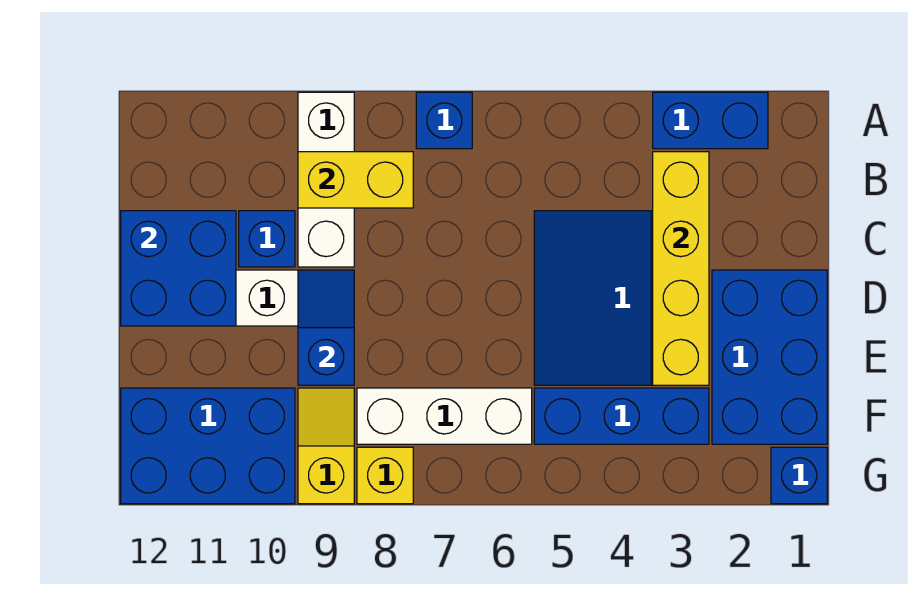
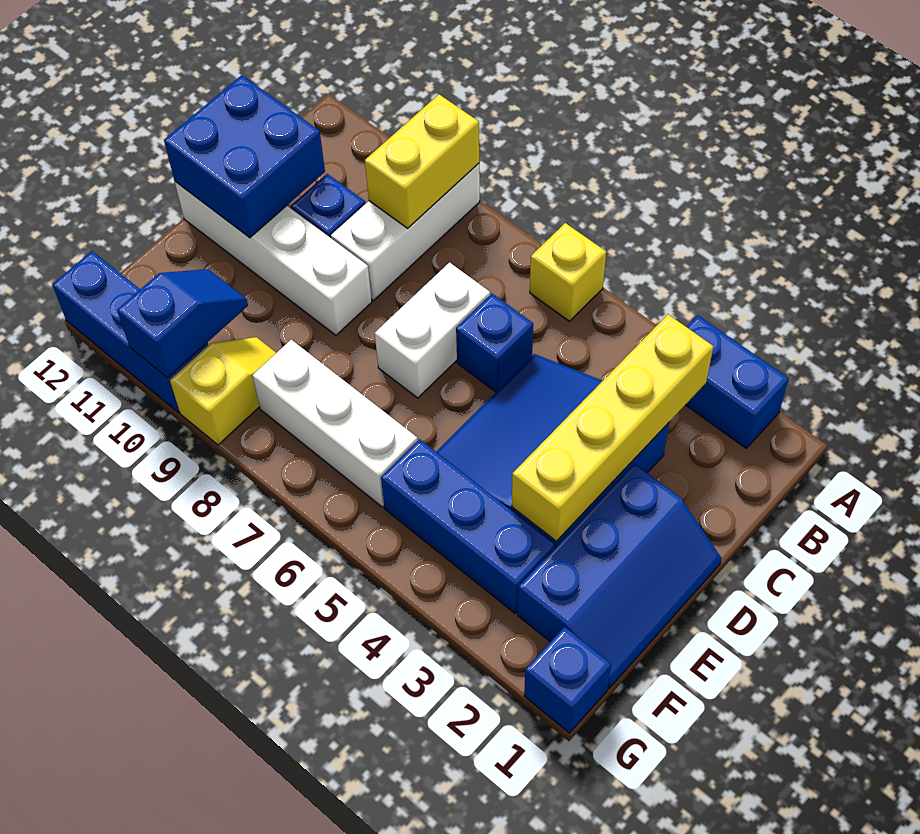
blue brick A7 level 1 -> blue brick C6 level 1
yellow brick B8:B9 level 2 -> yellow brick A9:B9 level 2
none -> white brick C7:D7 level 1
blue brick D1:F2 level 1 -> blue slope D1:F2 level 1 top 2
blue slope D9:E9 level 2 top E -> blue slope F10:G10 level 2 top G
blue brick F10:G12 level 1 -> blue brick G10:G12 level 1
yellow brick G8 level 1 -> yellow brick A6 level 1

